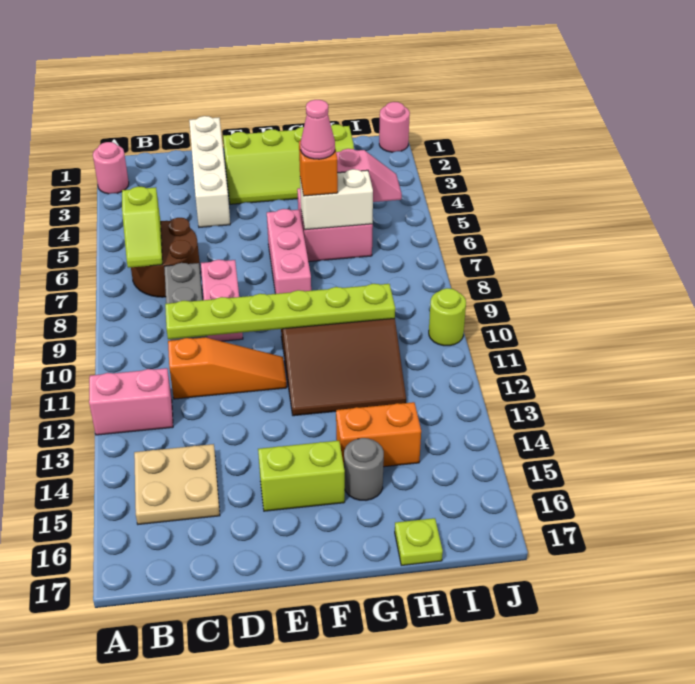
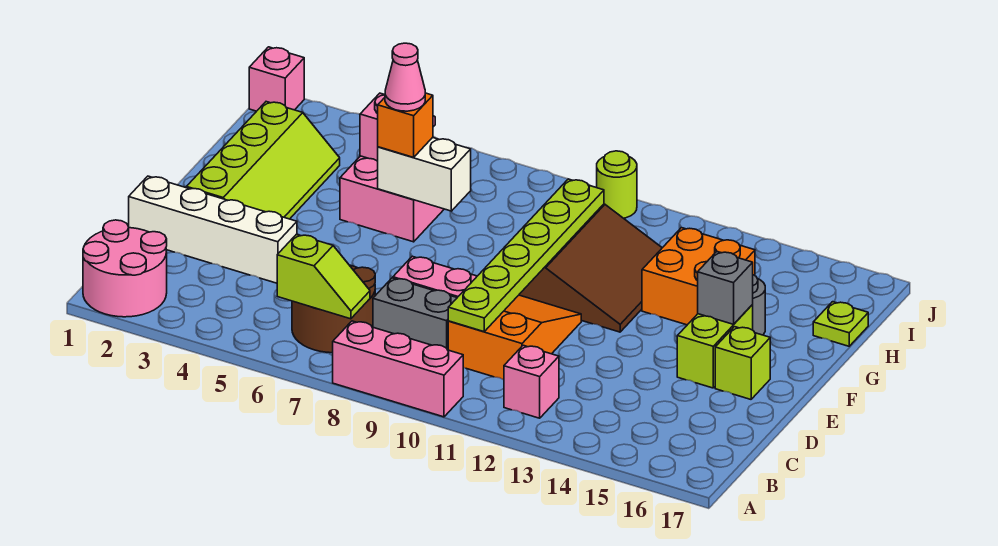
pink round brick A2 level 1 -> pink round brick A1:B2 level 1
pink brick A12:B12 level 1 -> pink brick B12 level 1
tan plate B14:C15 level 1 -> none
orange slope C11:E11 level 1 top C -> orange slope C10:E11 level 1 top C
none -> lime brick E16 level 1
pink brick F6:F8 level 1 -> pink brick A8:A10 level 1
none -> grey brick F15 level 2
white brick G6:H6 level 2 -> white brick G6:G7 level 2
orange brick G14:H14 level 1 -> orange brick G13:H14 level 1
pink round brick J1 level 1 -> pink brick J1 level 1

